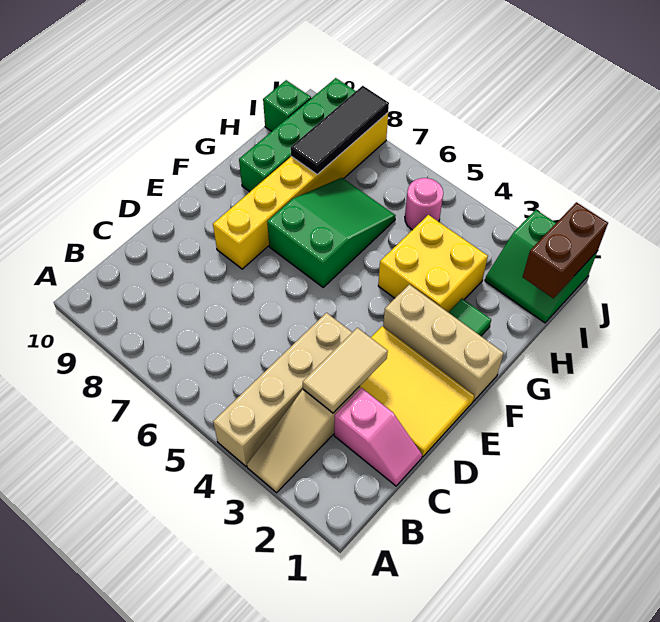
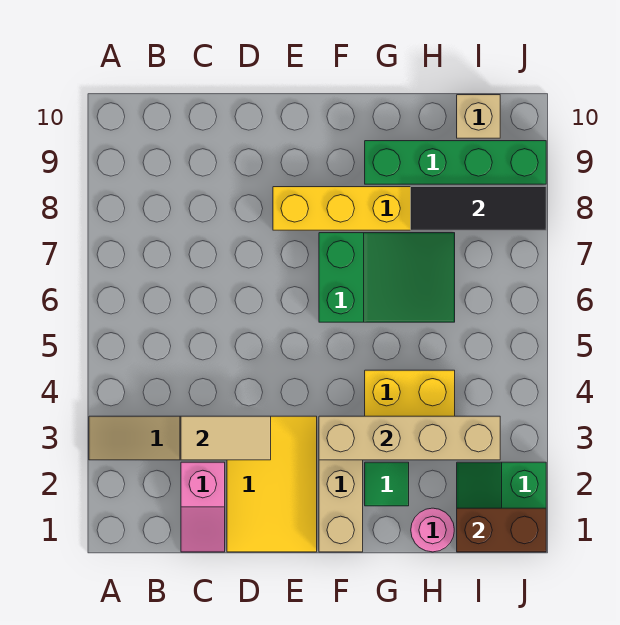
tan brick A4:D4 level 1 -> tan brick F3:I3 level 2
pink round brick I5 level 1 -> pink round brick H1 level 1
green brick I10 level 1 -> tan brick I10 level 1

